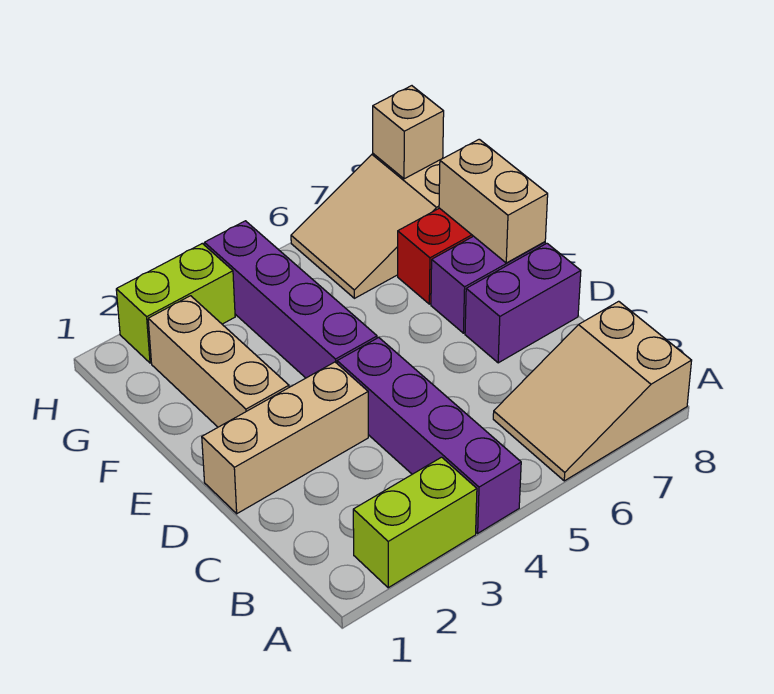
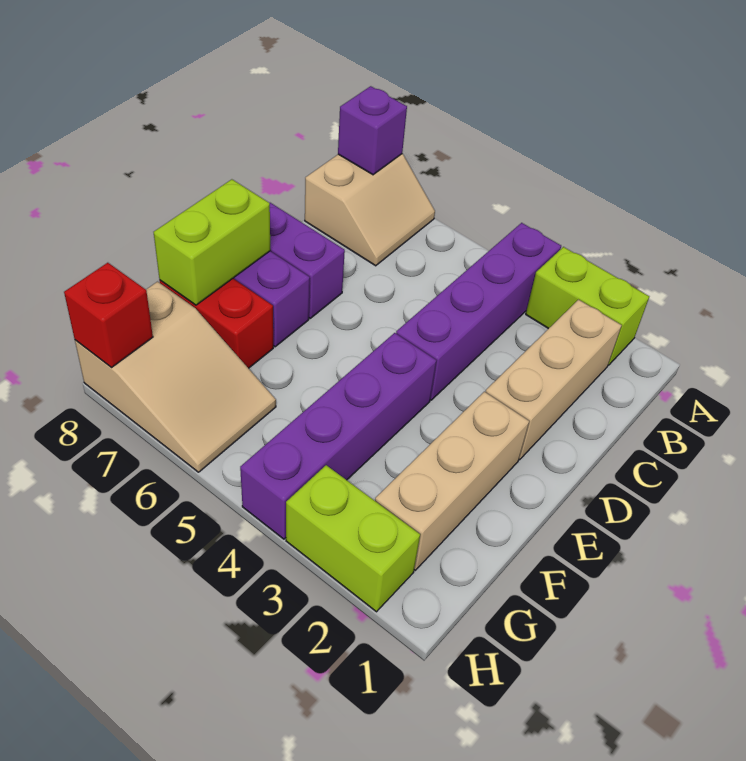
tan slope A6:B8 level 1 top 8 -> tan slope A7:B8 level 1 top 8
none -> purple brick A8 level 2
tan brick D1:D3 level 1 -> tan brick B2:D2 level 1
tan brick E8:F8 level 2 -> lime brick E8:F8 level 2
tan brick H8 level 2 -> red brick H8 level 2

